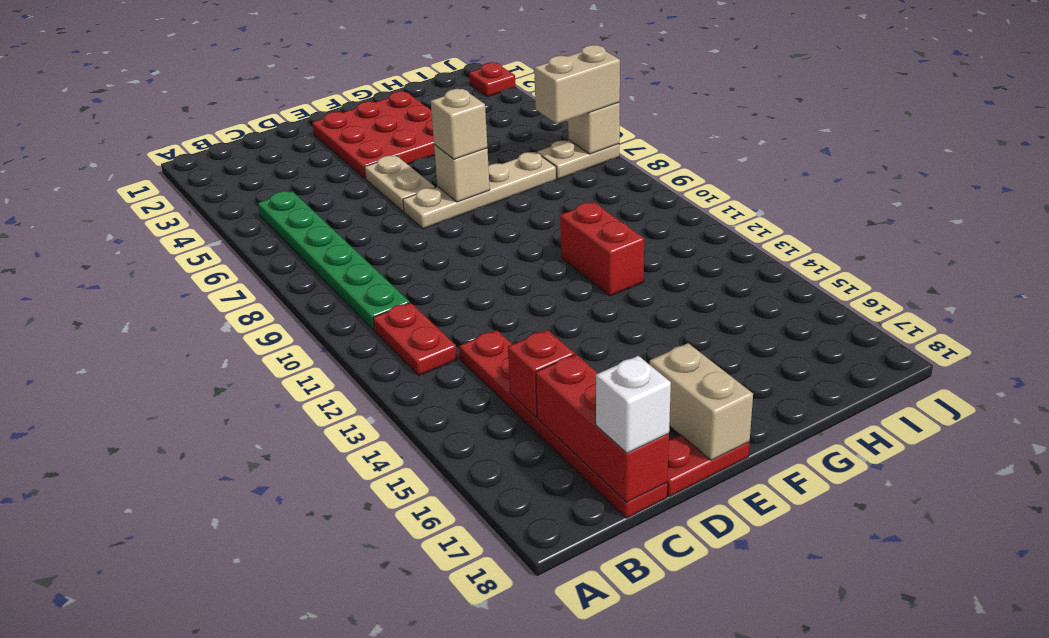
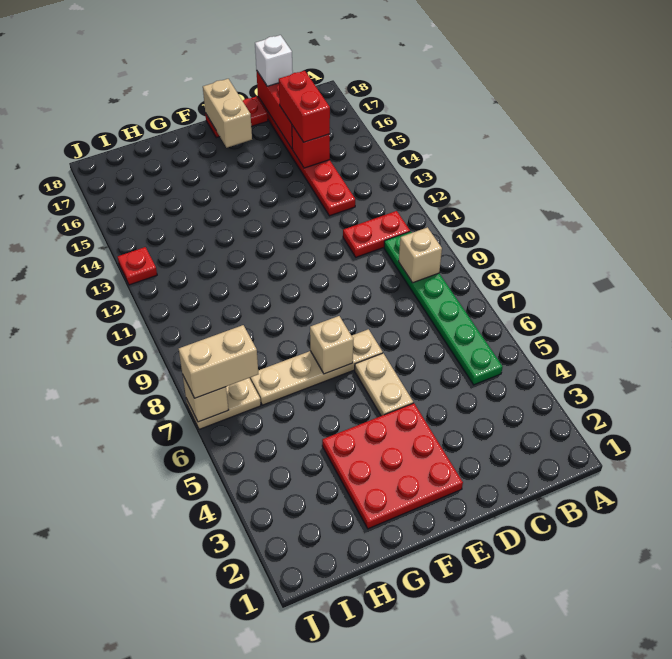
red plate B11:B12 level 1 -> red plate B11:C11 level 1
tan brick F7 level 3 -> tan brick B9 level 2
red brick G11:G12 level 1 -> red brick C15:C16 level 3
red plate J2 level 1 -> red plate J13 level 1

